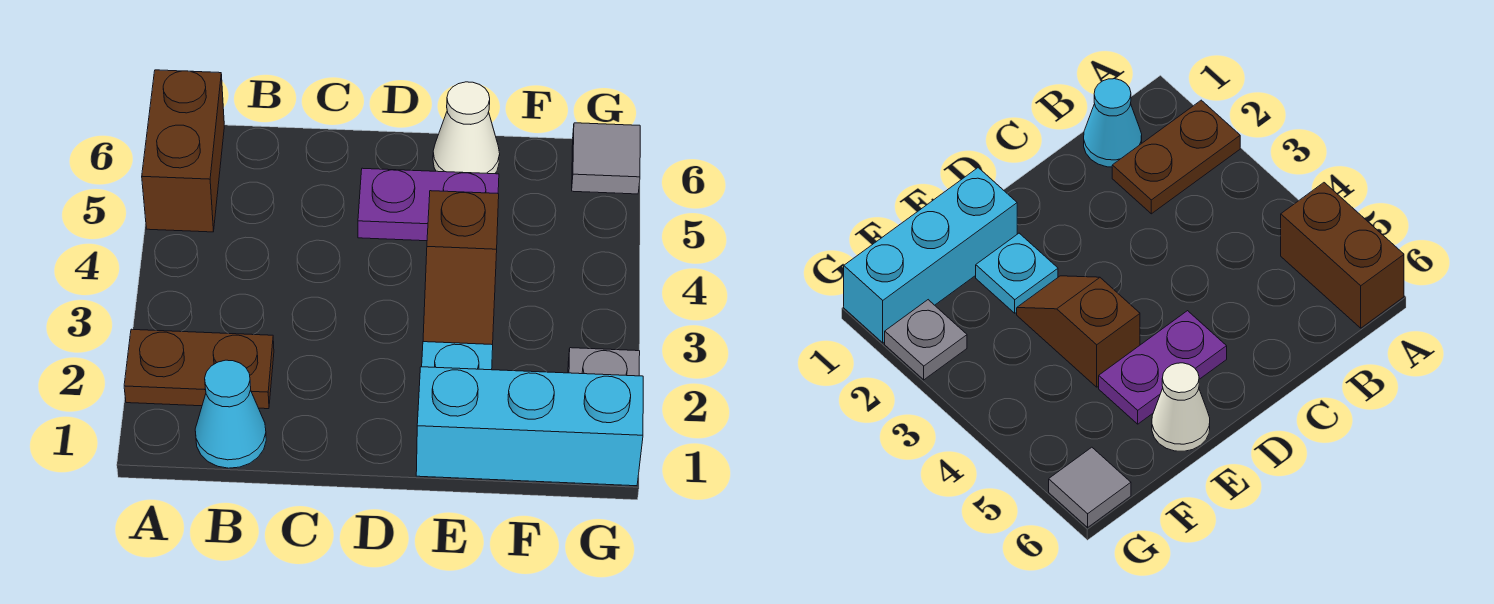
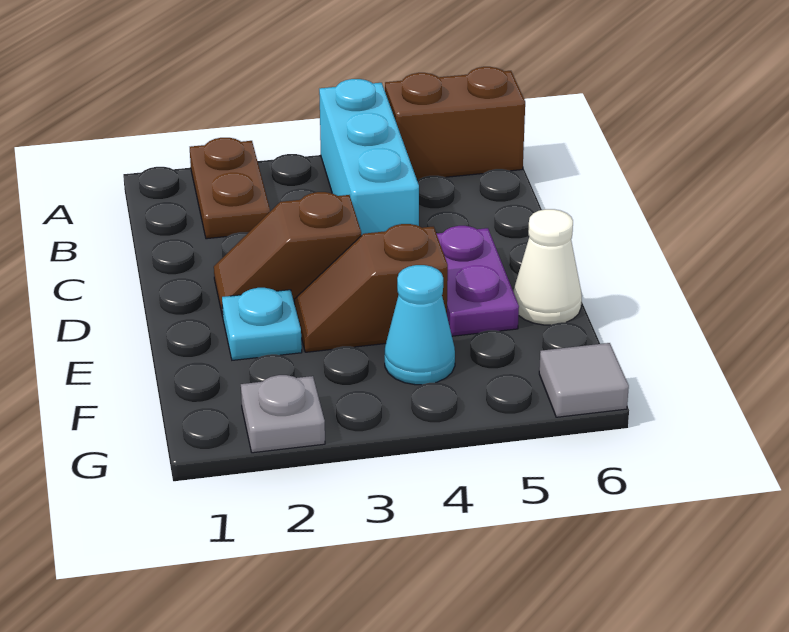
cyan cone B1 level 1 -> cyan cone F4 level 1
none -> brown slope D2:D3 level 1 top 3
cyan brick E1:G1 level 1 -> cyan brick A4:C4 level 1

